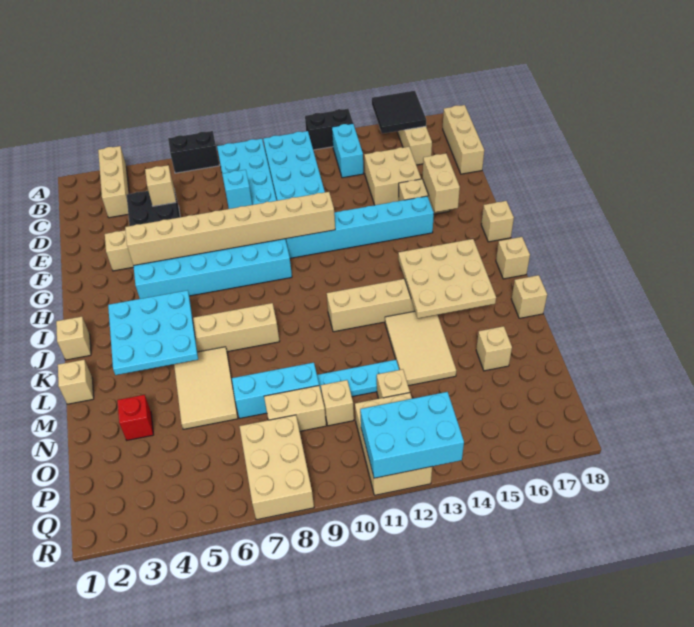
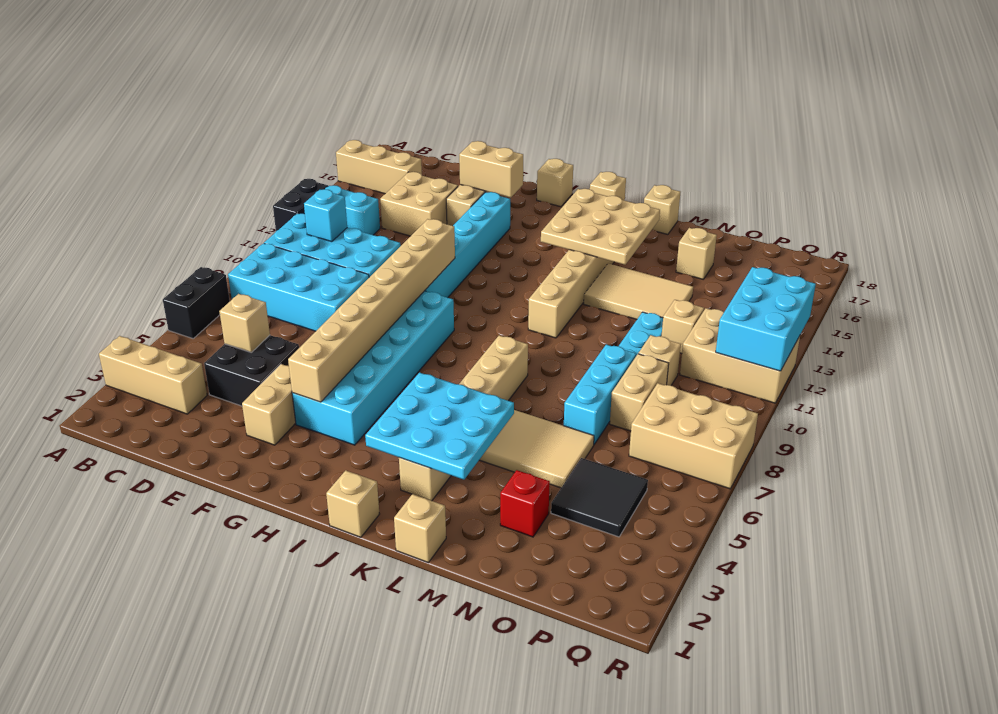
black tile A15:B16 level 2 -> black tile O4:P5 level 1
tan brick B18:D18 level 1 -> none
cyan brick E8 level 2 -> cyan brick C11 level 2

